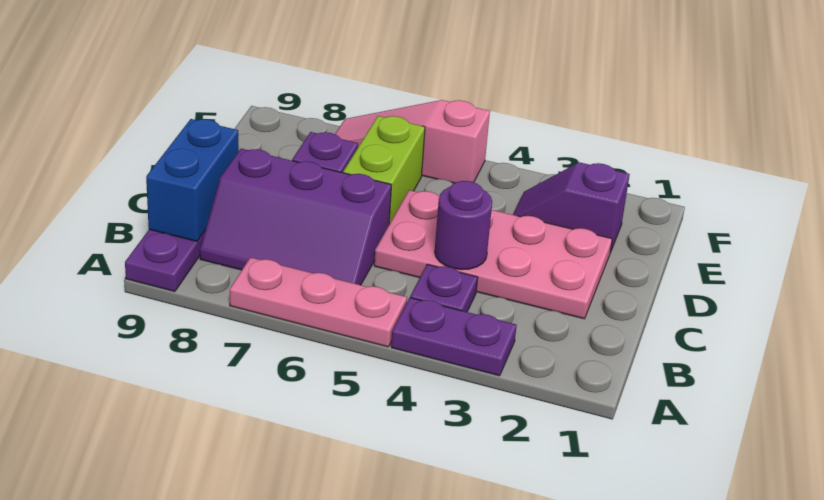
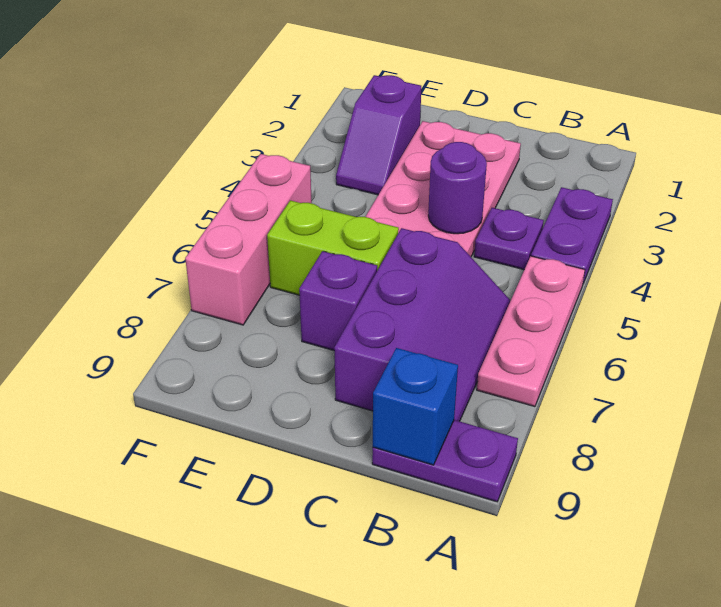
blue brick B9:C9 level 2 -> blue brick B9 level 2
pink slope F5:F7 level 1 top 5 -> pink brick F5:F7 level 1

